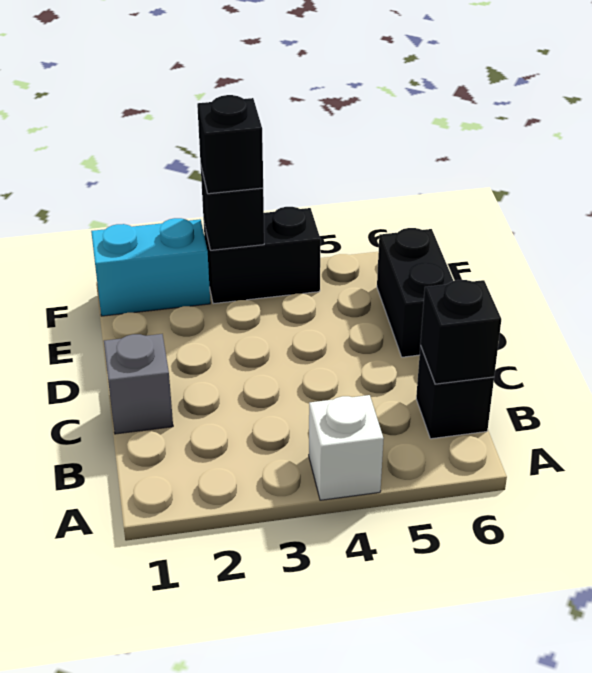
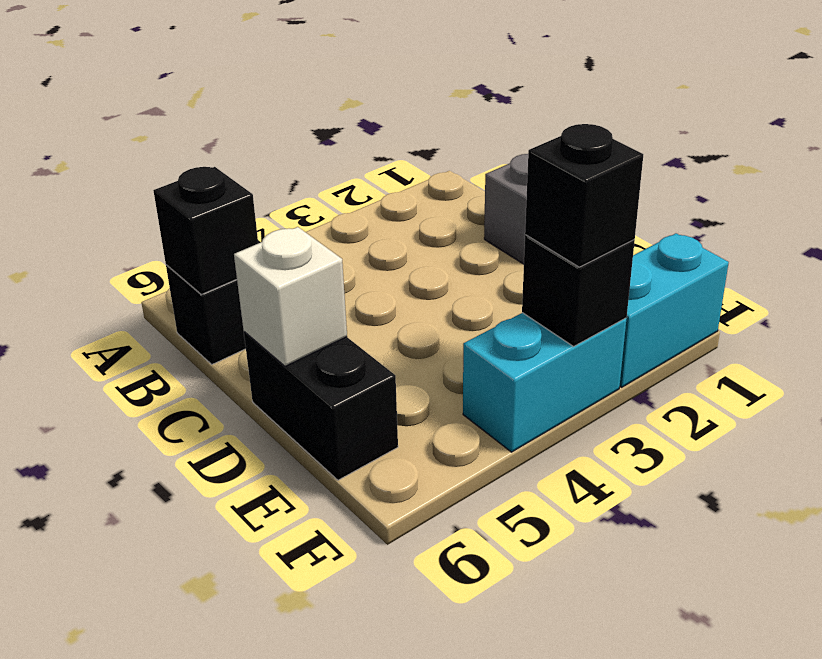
white brick A4 level 1 -> white brick D6 level 2
black brick F3:F4 level 1 -> cyan brick F3:F4 level 1

